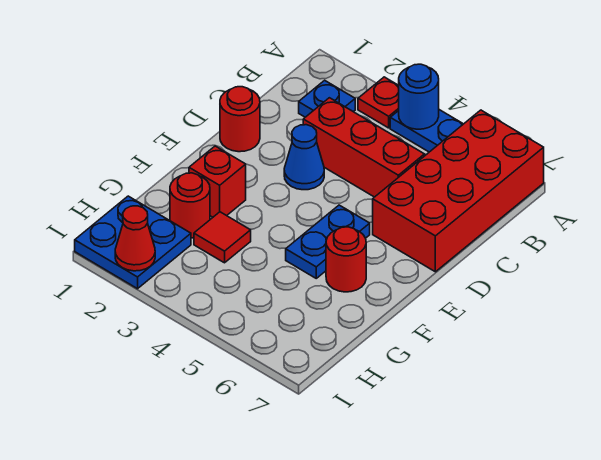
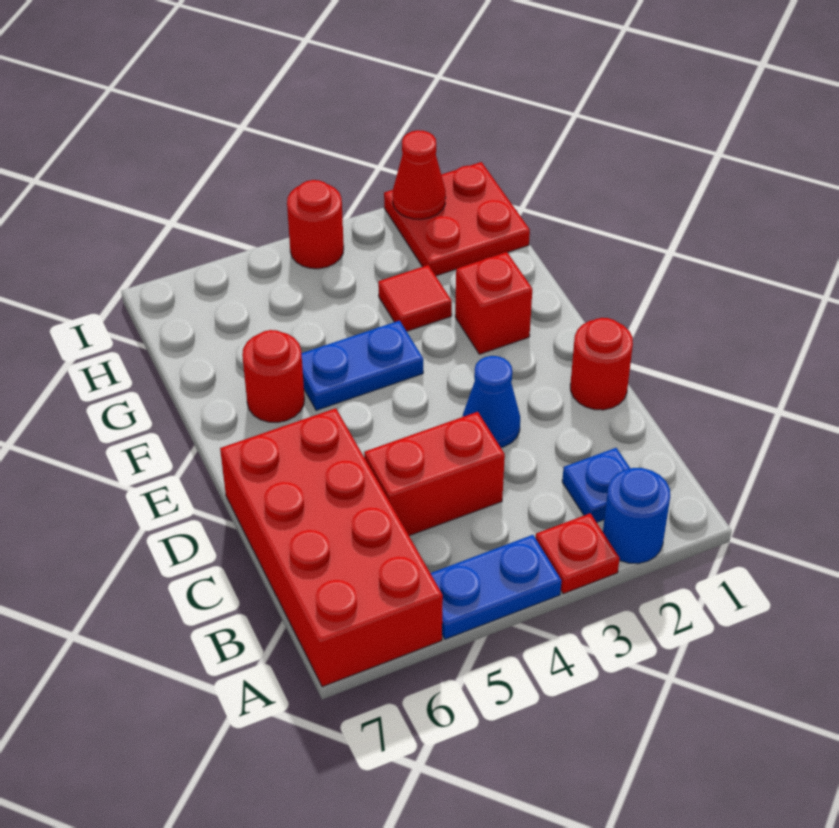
blue round brick A4 level 2 -> blue round brick A2 level 1
red brick C3:C5 level 1 -> red brick C4:C5 level 1
blue plate E5:F5 level 1 -> blue plate F4:F5 level 1
red round brick G2 level 1 -> red round brick I4 level 1
blue plate H1:I2 level 1 -> red plate H1:I2 level 1

